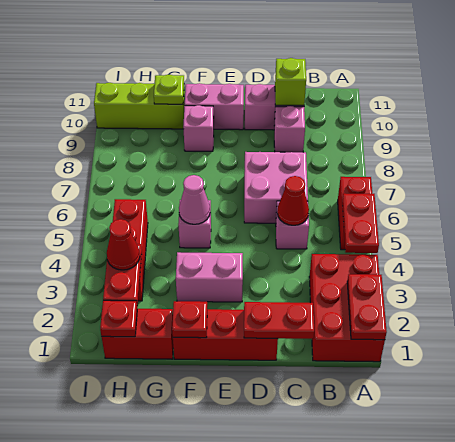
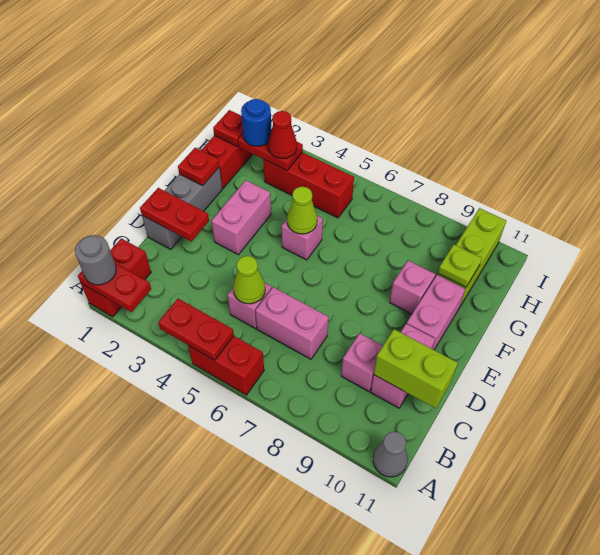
red brick A1:B3 level 1 -> red brick A1:B1 level 1
none -> grey round brick A1 level 3
none -> grey cone A11 level 1
red plate C1:D1 level 2 -> red plate D1:D2 level 2
red cone C5 level 2 -> lime cone C5 level 2
pink brick C6:D7 level 1 -> pink brick C6:C7 level 1
lime brick C10 level 2 -> lime brick C10:C11 level 2
red brick D1:F1 level 1 -> grey brick D1:F1 level 1
pink cone F5 level 2 -> lime cone F5 level 2
none -> blue round brick H2 level 3

